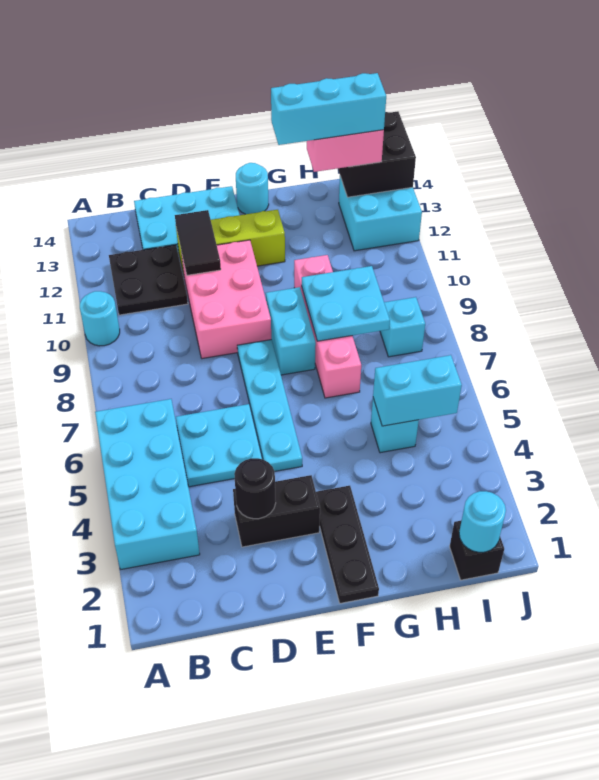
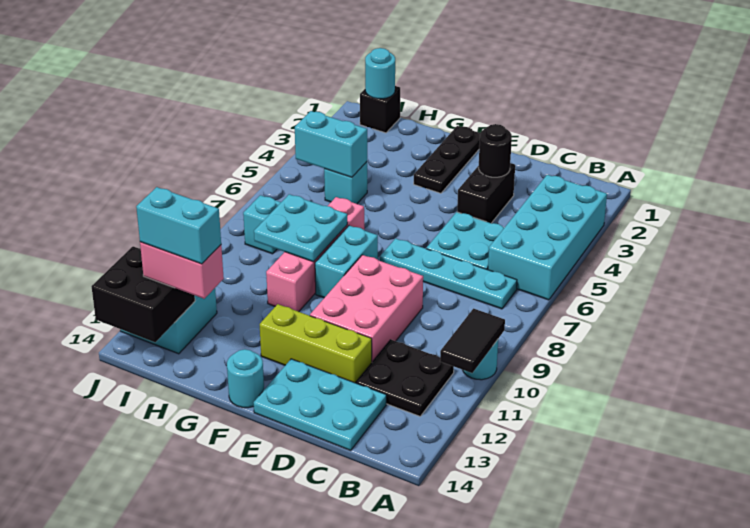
black brick D3:E3 level 1 -> black brick D3:D4 level 1
black tile D11:D12 level 2 -> black tile A10:A11 level 2
cyan plate E5:E8 level 1 -> cyan plate B7:E7 level 1
cyan brick G13:I13 level 4 -> cyan brick H13:I13 level 4

